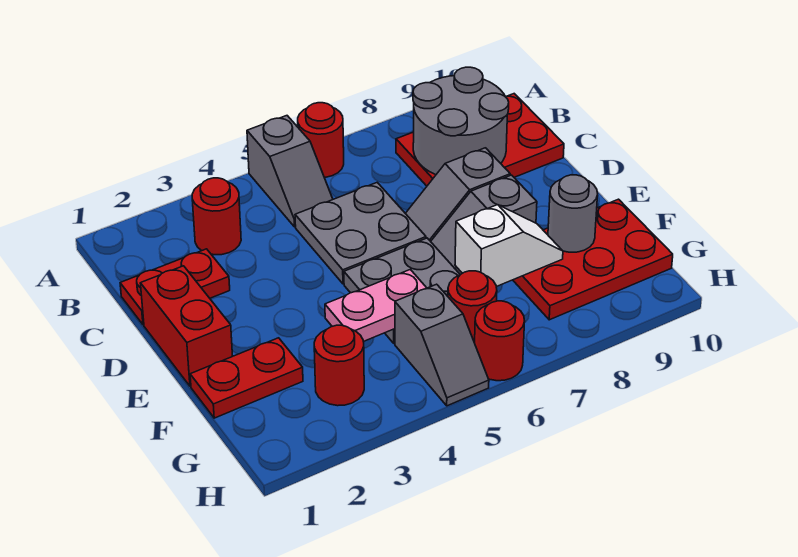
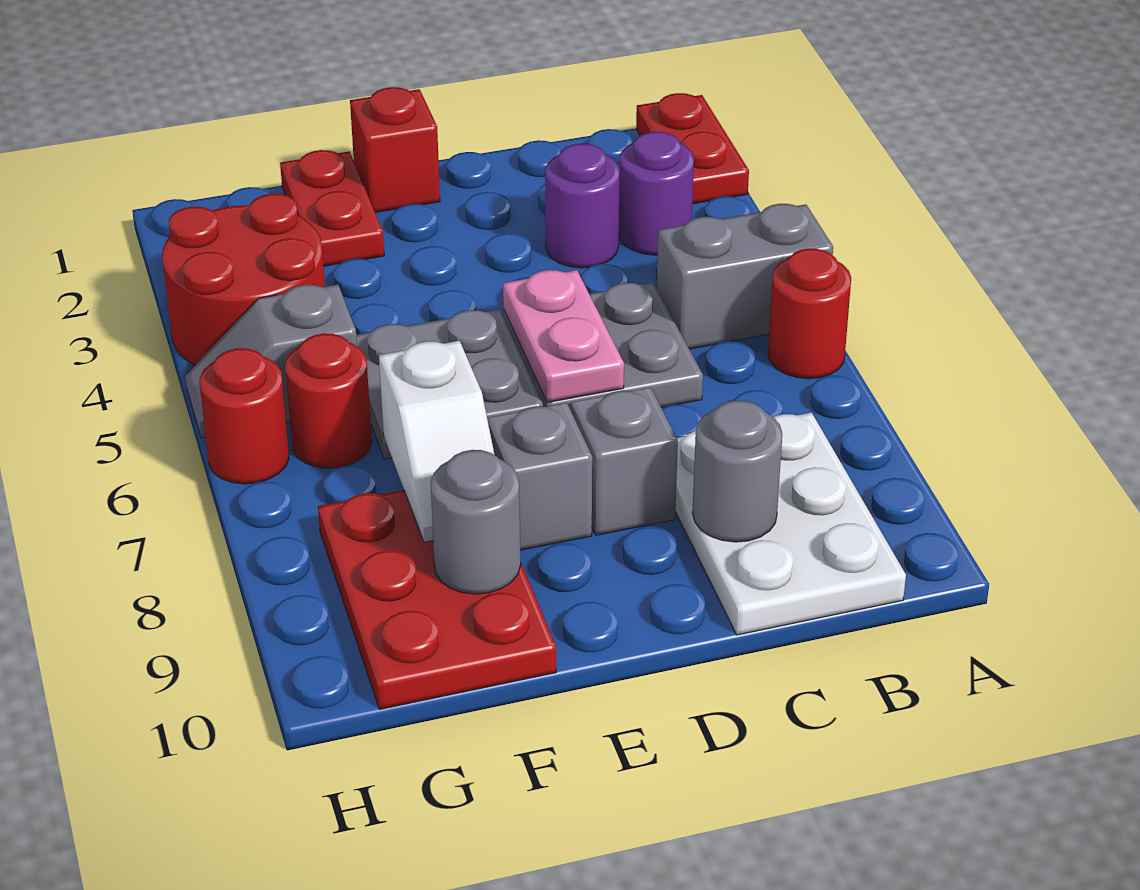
grey slope A5:B5 level 1 top A -> grey brick A5:B5 level 1
red round brick B3 level 1 -> purple round brick B3 level 1
red plate B8:C10 level 1 -> white plate B8:C10 level 1
grey round brick B8:C9 level 2 -> grey round brick C9 level 2
red plate C1:C2 level 1 -> red plate A1:A2 level 1
none -> purple round brick C3 level 1
red brick D1:E1 level 1 -> red brick E1 level 1
pink plate F4:F5 level 2 -> pink plate D5:D6 level 2
red round brick G3 level 1 -> red round brick G3:H4 level 1

